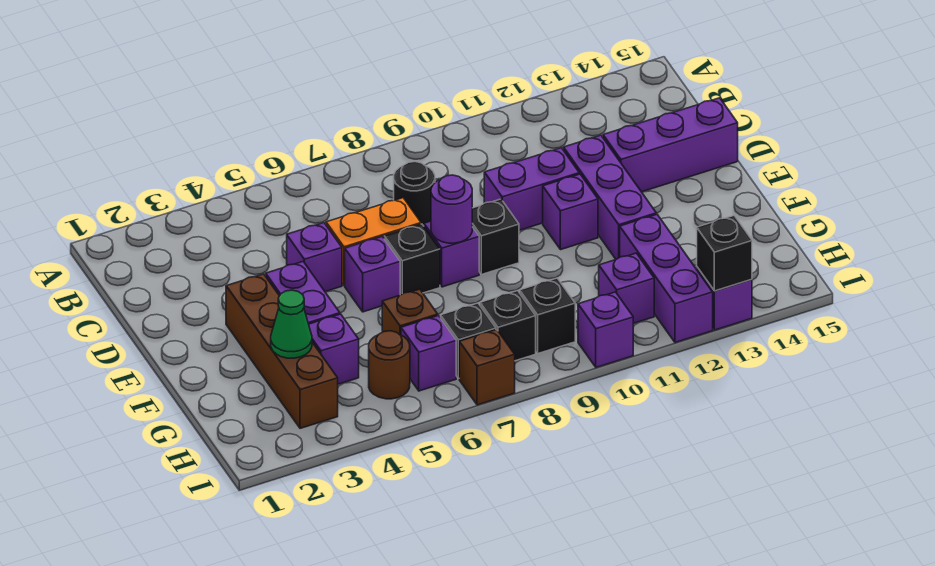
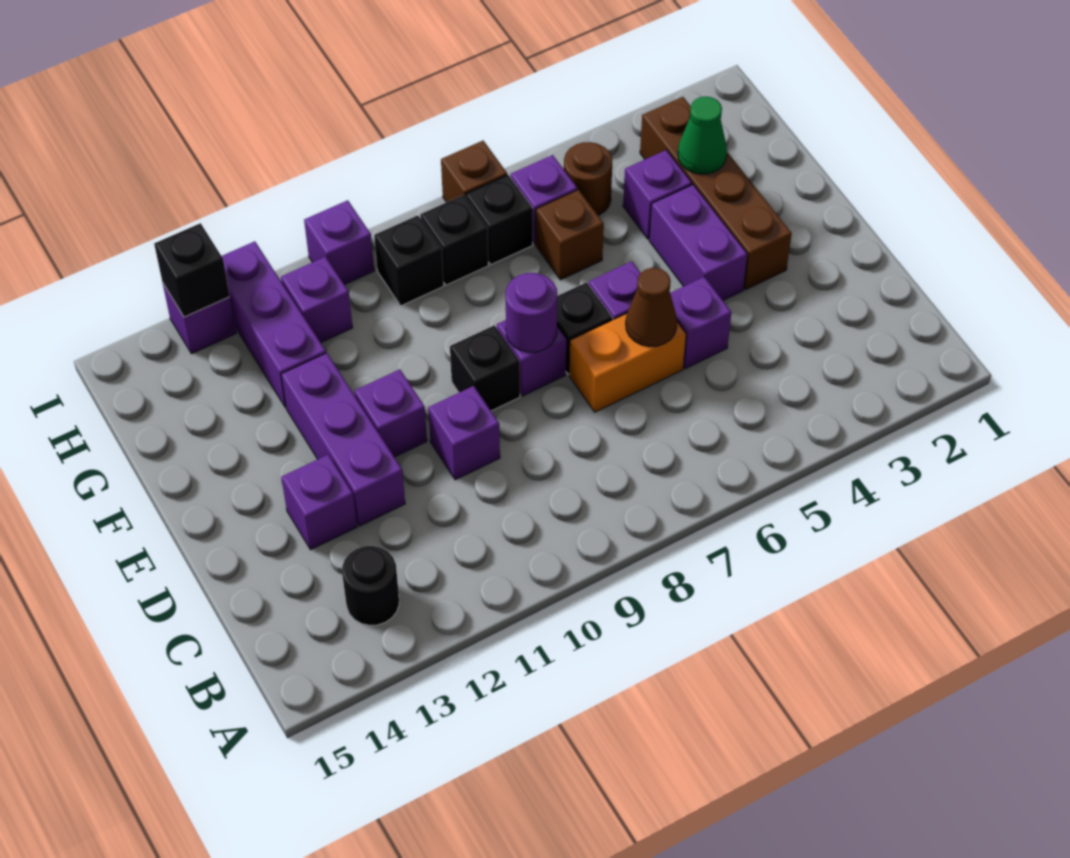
black round brick C8 level 1 -> black round brick B13 level 1
none -> brown cone D6 level 2
purple brick D10:D11 level 1 -> purple brick D10 level 1
purple brick D13:D15 level 1 -> purple brick D13 level 1

